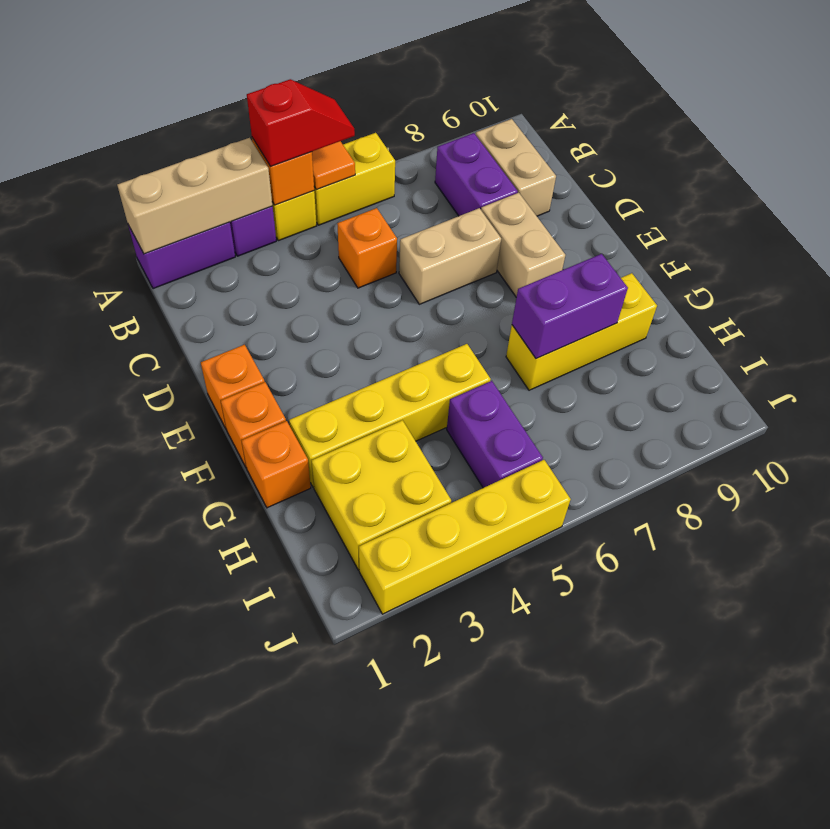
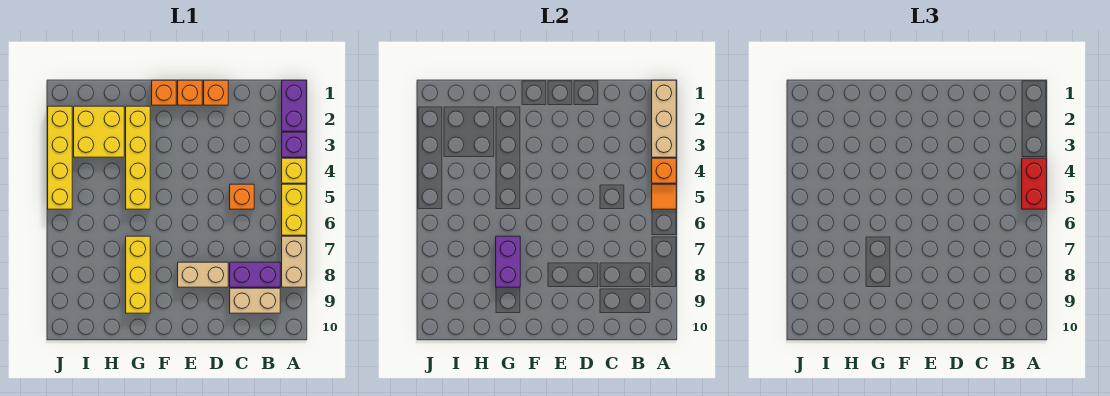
red slope A4:A5 level 3 top 4 -> red brick A4:A5 level 3
tan brick D6:D7 level 1 -> tan brick A7:A8 level 1
orange brick G1 level 1 -> orange brick D1 level 1
purple brick H5:I5 level 1 -> none

